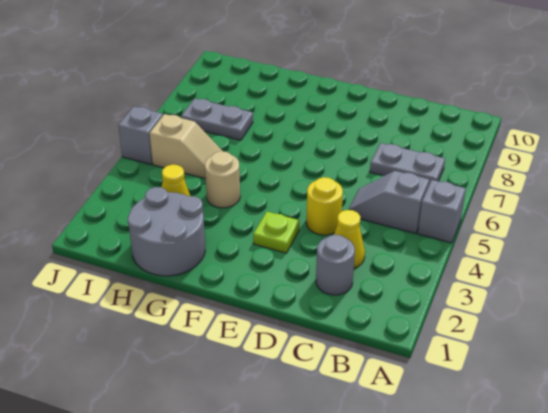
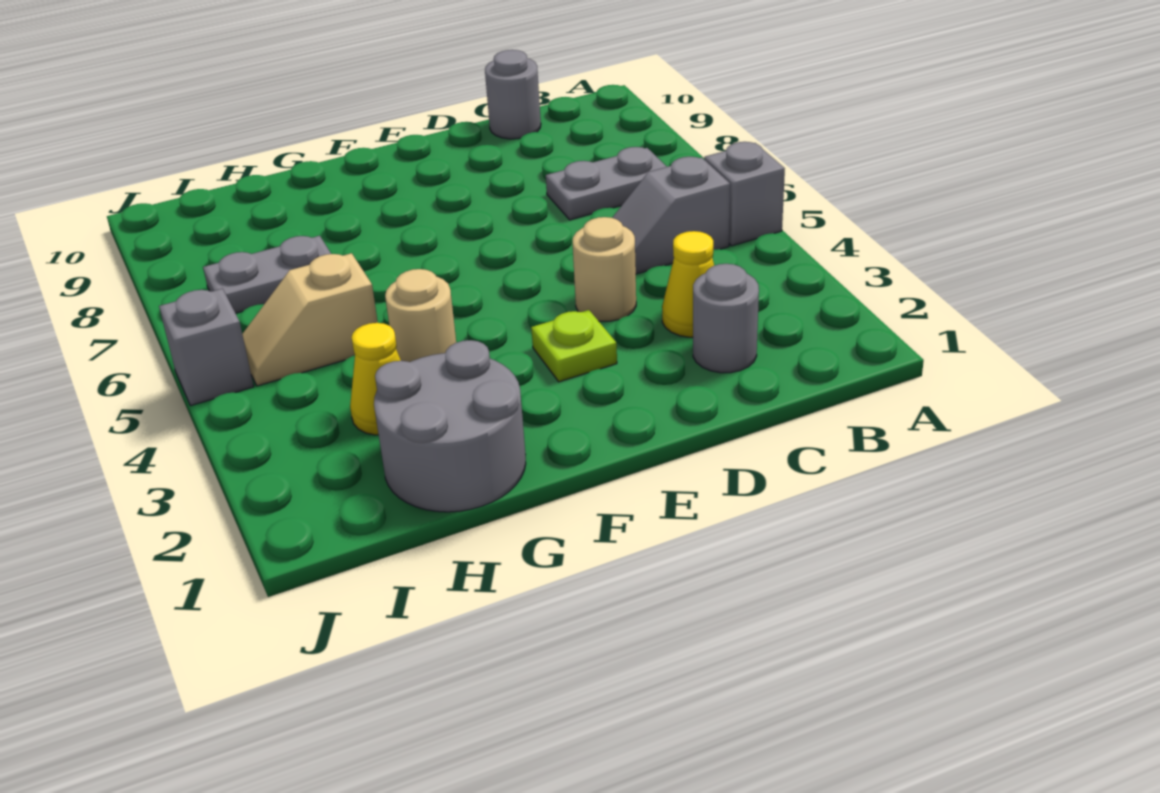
none -> grey round brick C10 level 1
yellow round brick D4 level 1 -> tan round brick D4 level 1
tan slope H5:I5 level 1 top I -> tan slope H5:I5 level 1 top H

